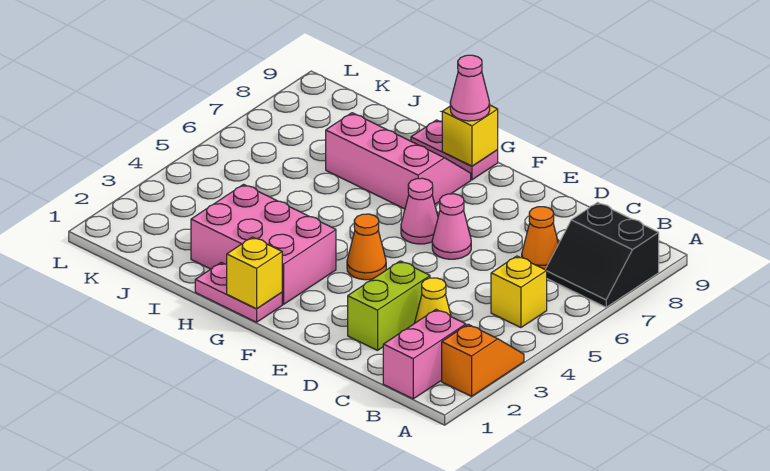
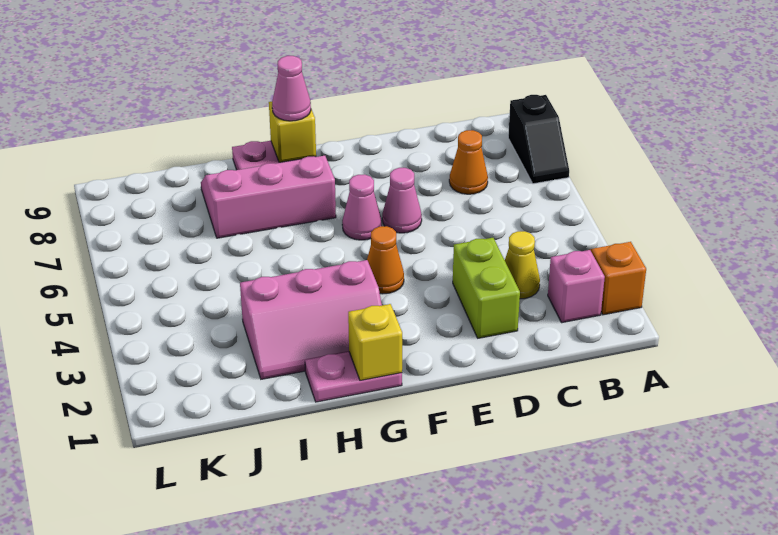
black slope A7:B8 level 1 top 8 -> black slope A7:A8 level 1 top 8
pink brick B1:B2 level 1 -> pink brick B2 level 1
yellow brick B5 level 1 -> none
pink brick G2:I3 level 1 -> pink slope G2:I3 level 1 top 3

